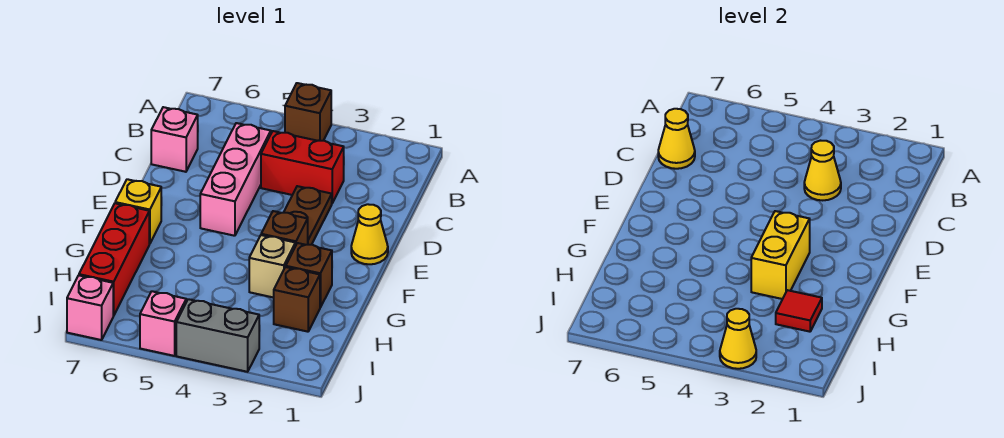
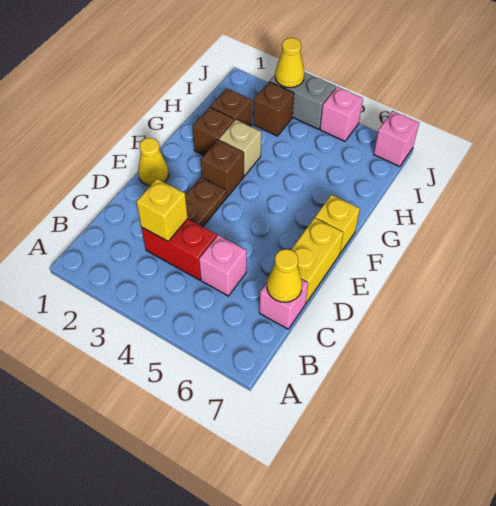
brown brick A4 level 1 -> brown brick I3 level 1
yellow cone C3 level 2 -> yellow brick C3 level 2
pink brick C5:E5 level 1 -> pink brick C5 level 1
yellow brick F3:G3 level 2 -> yellow brick D7:E7 level 1
red brick G7:I7 level 1 -> none
red tile H2 level 2 -> none

